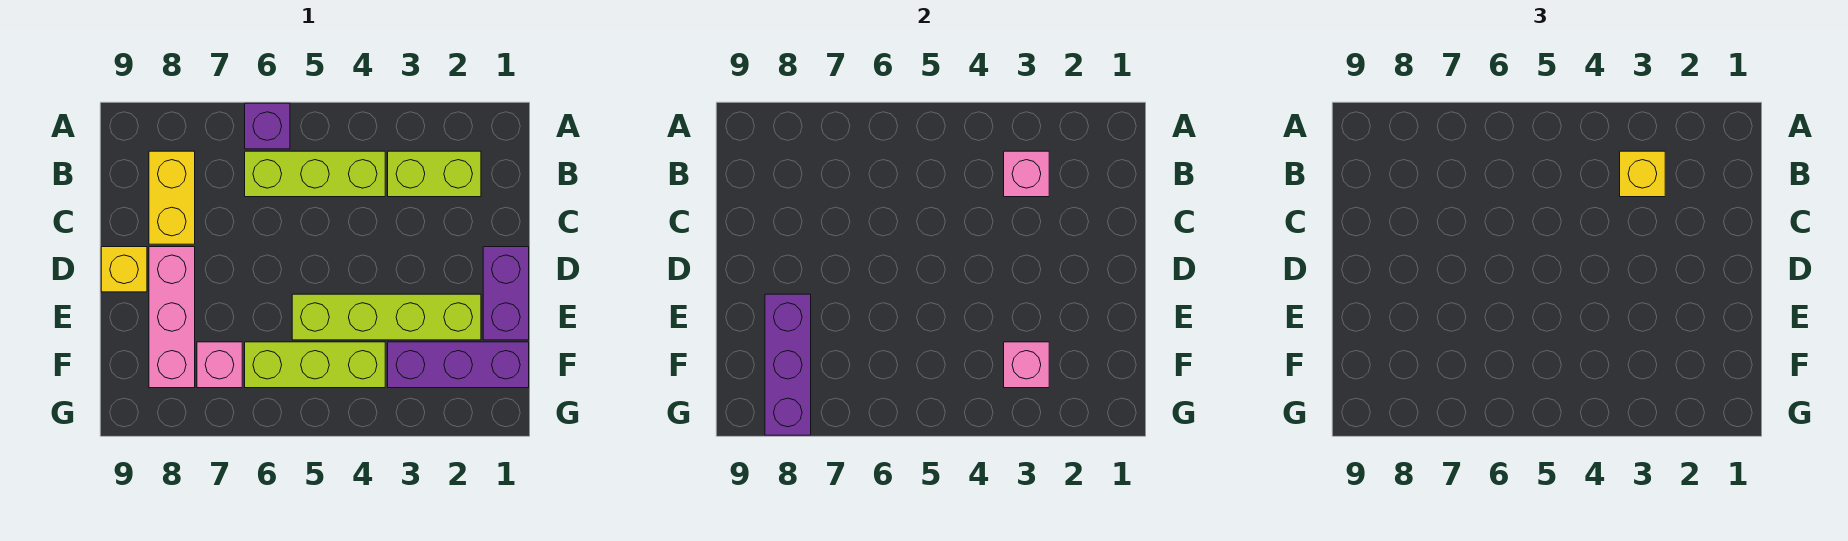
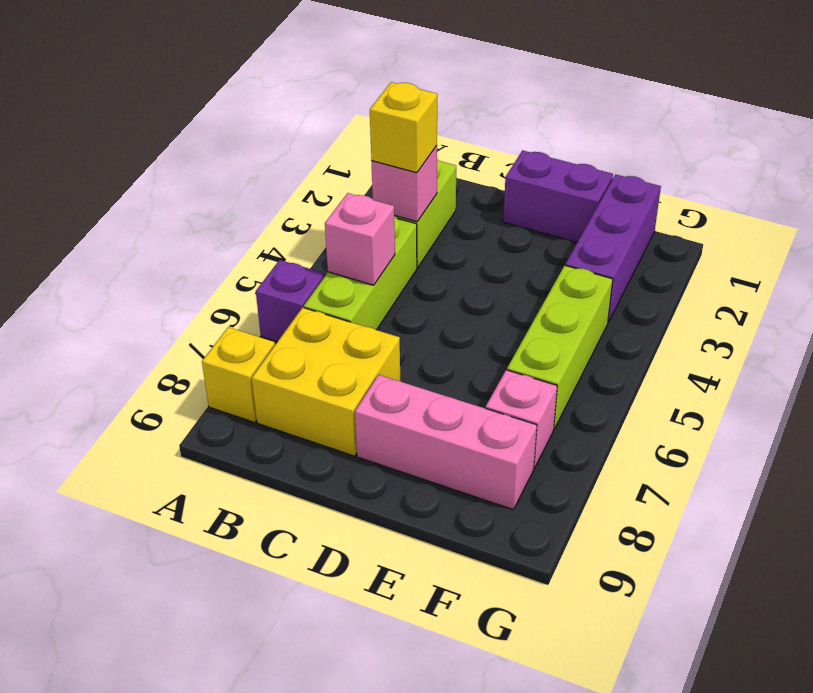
yellow brick B8:C8 level 1 -> yellow brick B7:C8 level 1
yellow brick D9 level 1 -> yellow brick A8 level 1
lime brick E2:E5 level 1 -> none
purple brick E8:G8 level 2 -> none
pink brick F3 level 2 -> pink brick B5 level 2

